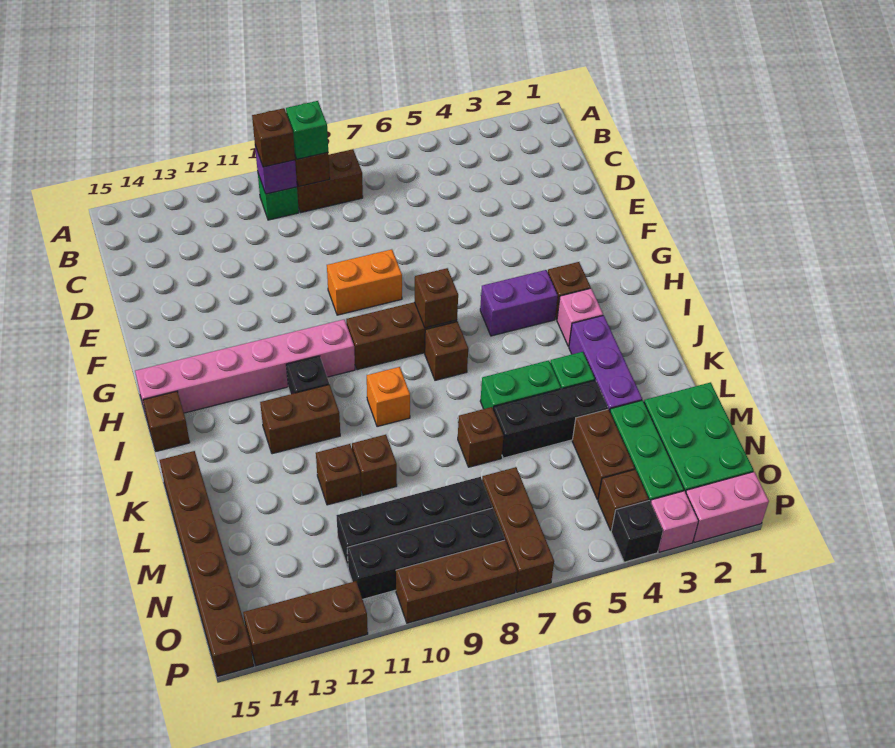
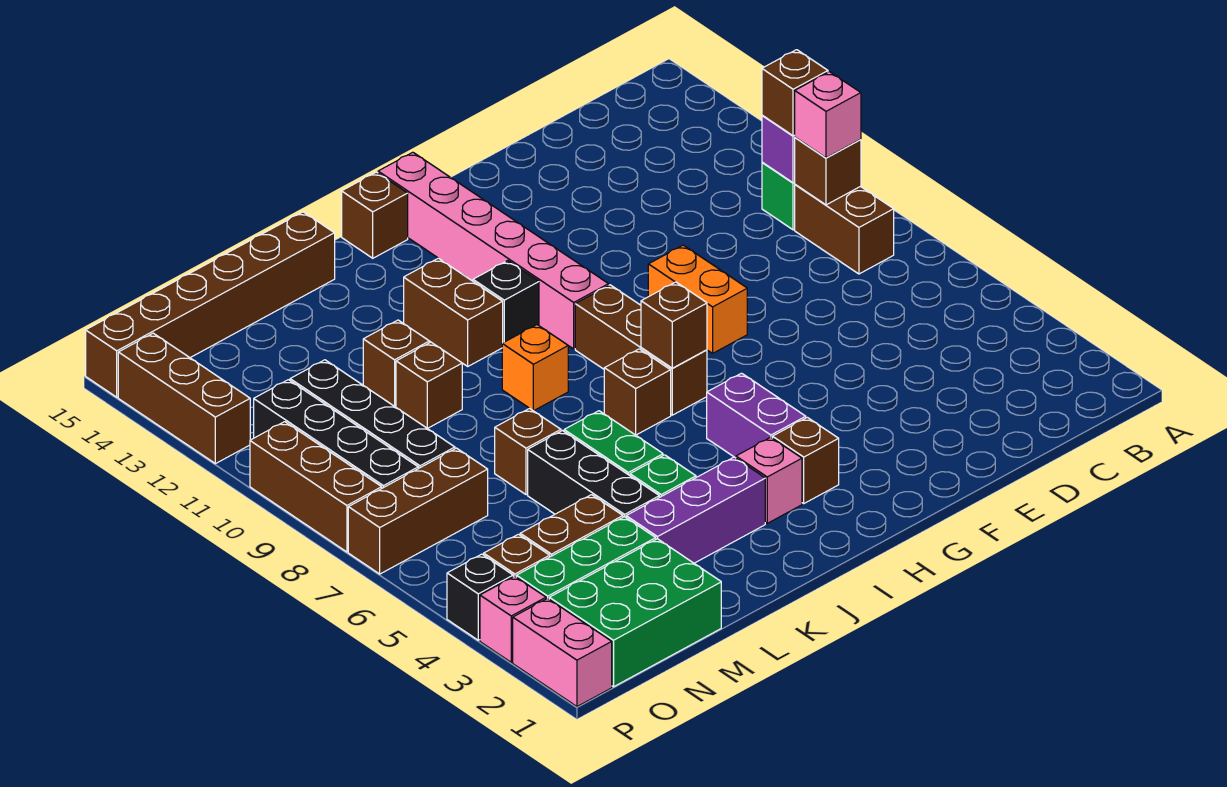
green brick B9 level 3 -> pink brick B9 level 3

